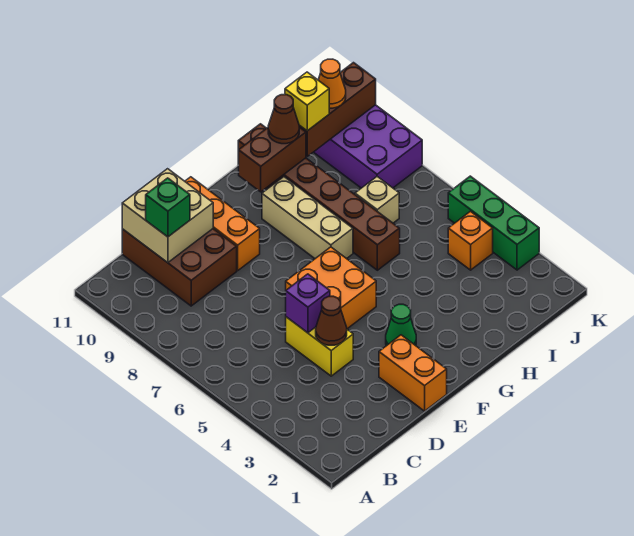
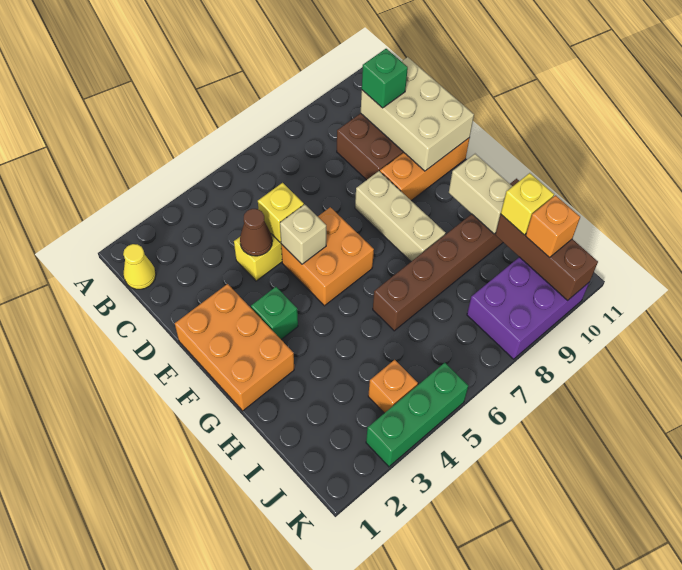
none -> yellow cone B1 level 1
tan brick C10:D11 level 2 -> tan brick C10:E11 level 2
purple brick D5 level 2 -> yellow brick D5 level 2
orange brick E1:E2 level 1 -> orange brick E1:G2 level 1
green cone F3 level 1 -> green brick F3 level 1
tan brick G7:G9 level 1 -> tan brick E8:G8 level 1
brown brick G10:H10 level 2 -> tan brick G10:H10 level 2
brown cone H10 level 3 -> none
tan brick I7 level 1 -> tan brick E5 level 2
orange cone J10 level 3 -> orange brick J10 level 3

